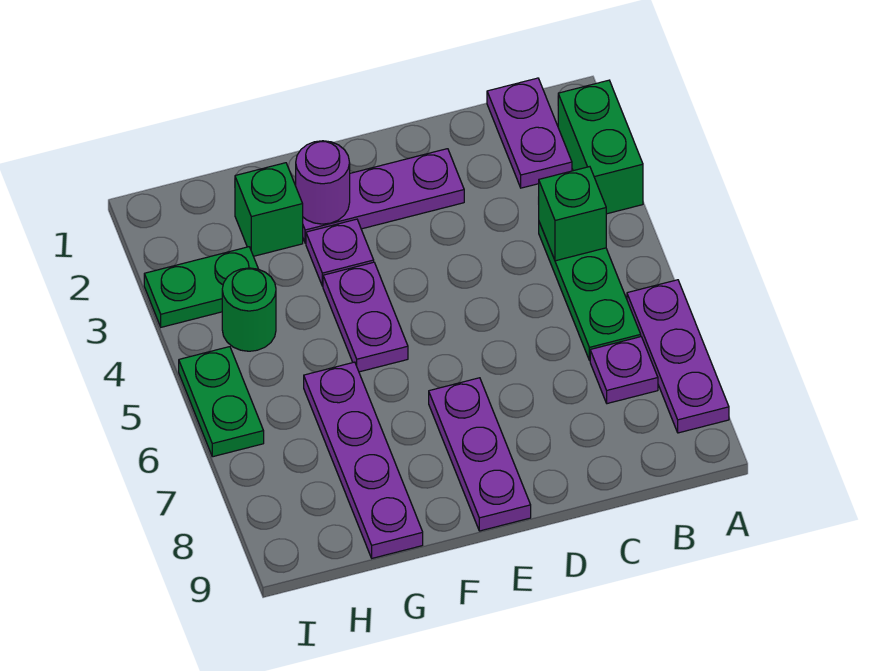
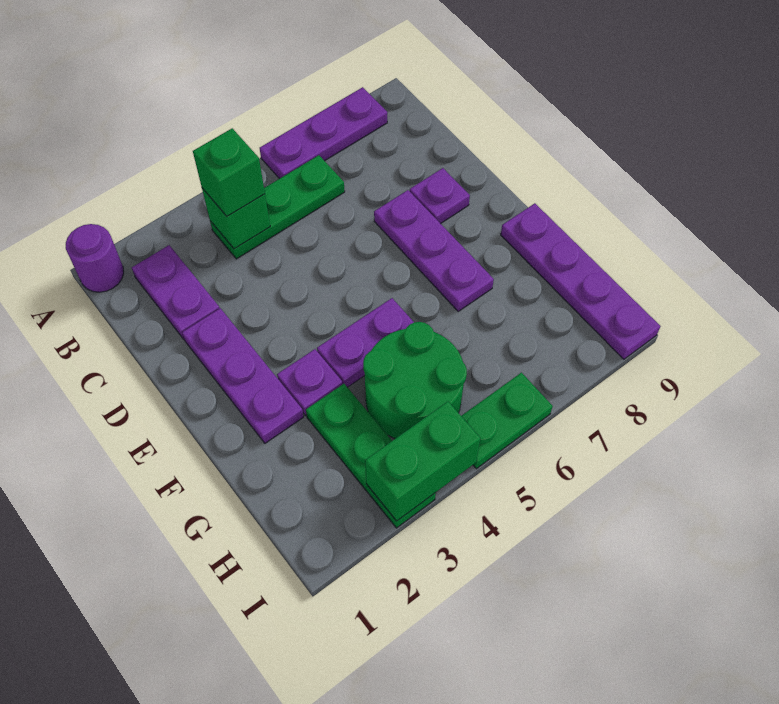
green brick A2:A3 level 1 -> green brick I3:I4 level 2
purple plate B1:B2 level 1 -> purple plate B2:C2 level 1
purple plate B7 level 1 -> purple plate D8 level 1
purple plate E7:E9 level 1 -> purple plate D7:F7 level 1
purple round brick F2 level 2 -> purple round brick A1 level 1
green brick G2 level 1 -> green brick B4 level 3
purple plate G6:G9 level 1 -> purple plate F9:I9 level 1
green plate H3:I3 level 1 -> green plate G3:I3 level 1
green round brick H4 level 1 -> green round brick G4:H5 level 1

